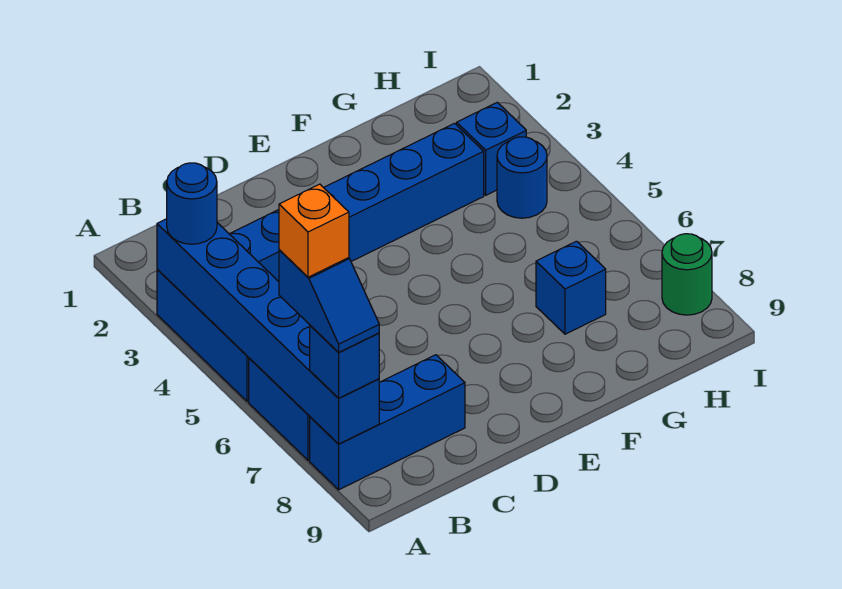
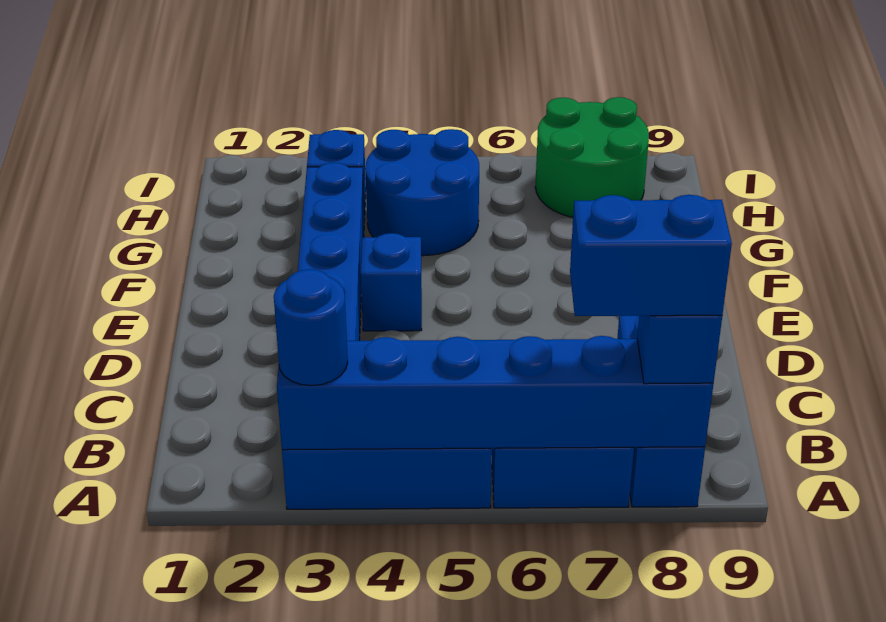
blue slope A7:A8 level 4 top 7 -> blue brick A7:A8 level 4
orange brick A7 level 5 -> none
blue brick G7 level 1 -> blue brick E4 level 1
blue round brick H4 level 1 -> blue round brick G4:H5 level 1
green round brick I8 level 1 -> green round brick H7:I8 level 1

